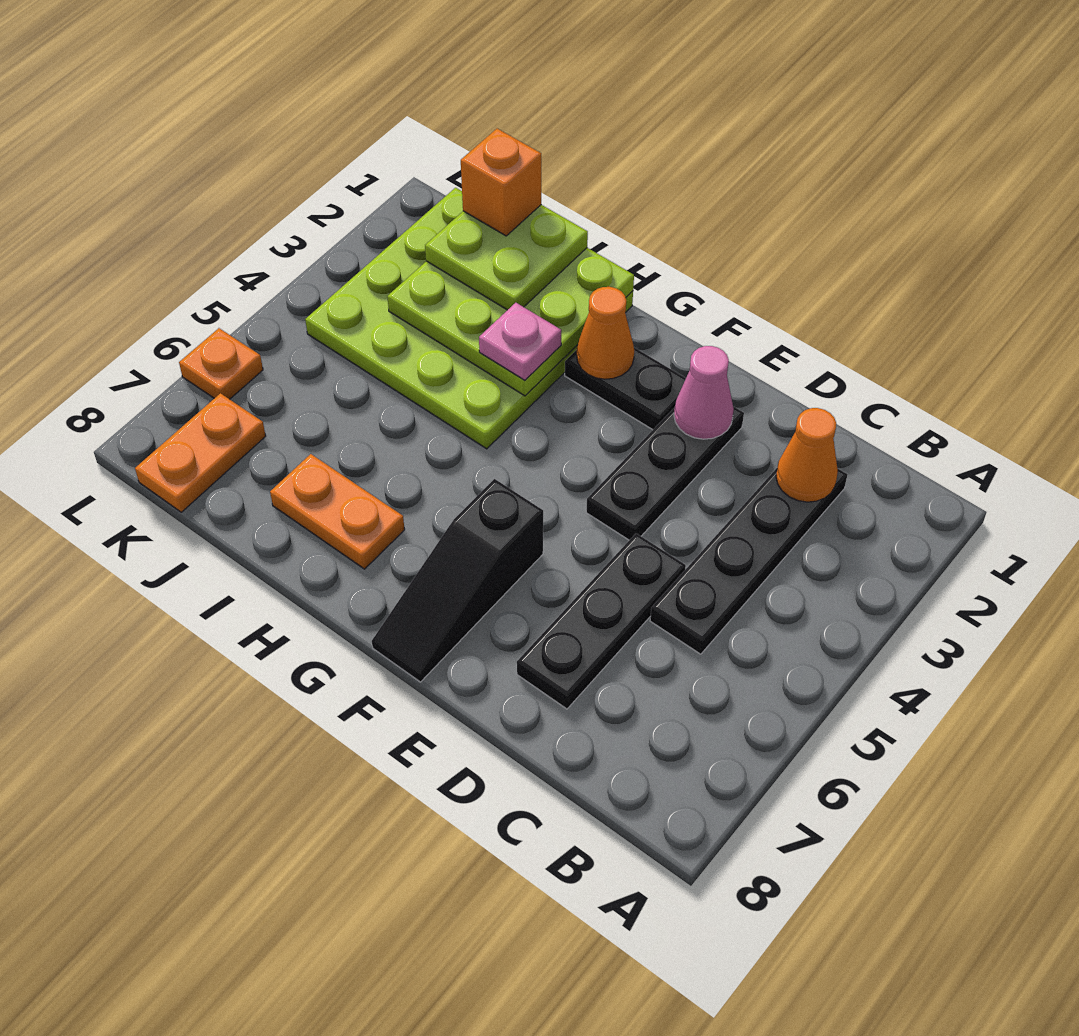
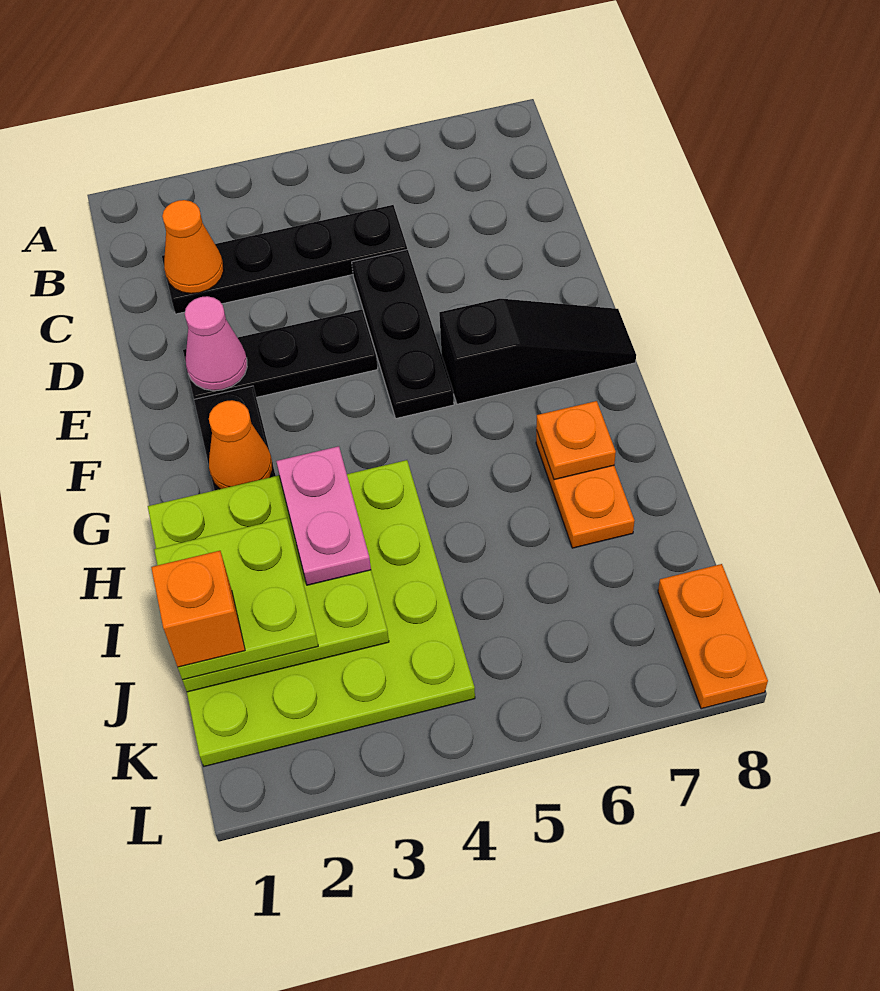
black plate D5:D7 level 1 -> black plate D5:F5 level 1
pink plate H3 level 3 -> pink plate H3:I3 level 3
orange plate K7:K8 level 1 -> orange plate K8:L8 level 1
orange plate L6 level 1 -> orange plate H7 level 2

